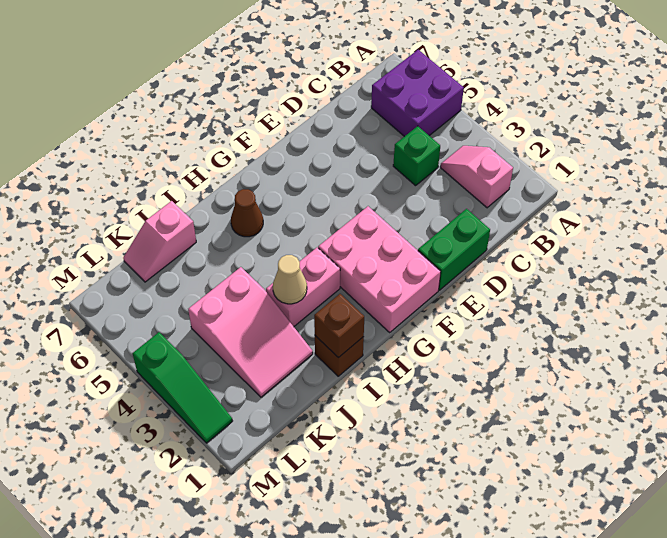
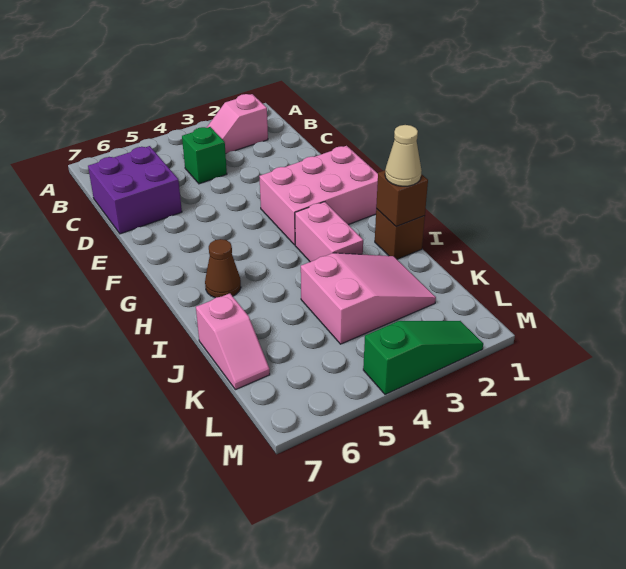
purple brick A5:B6 level 1 -> purple brick C6:D7 level 1
green brick D1:E1 level 1 -> none
tan cone I3 level 2 -> tan cone I1 level 3

